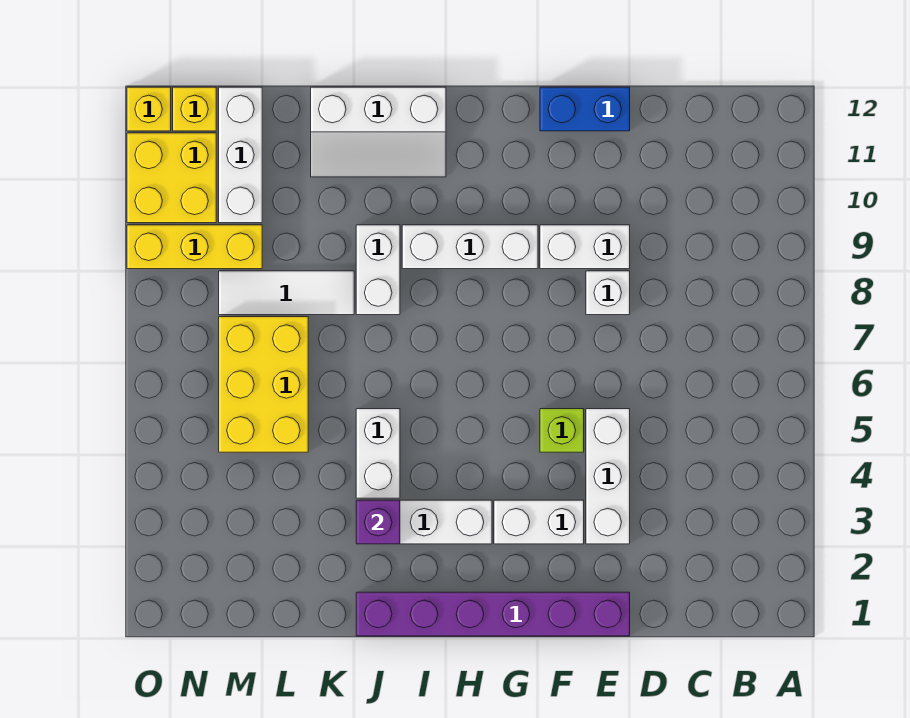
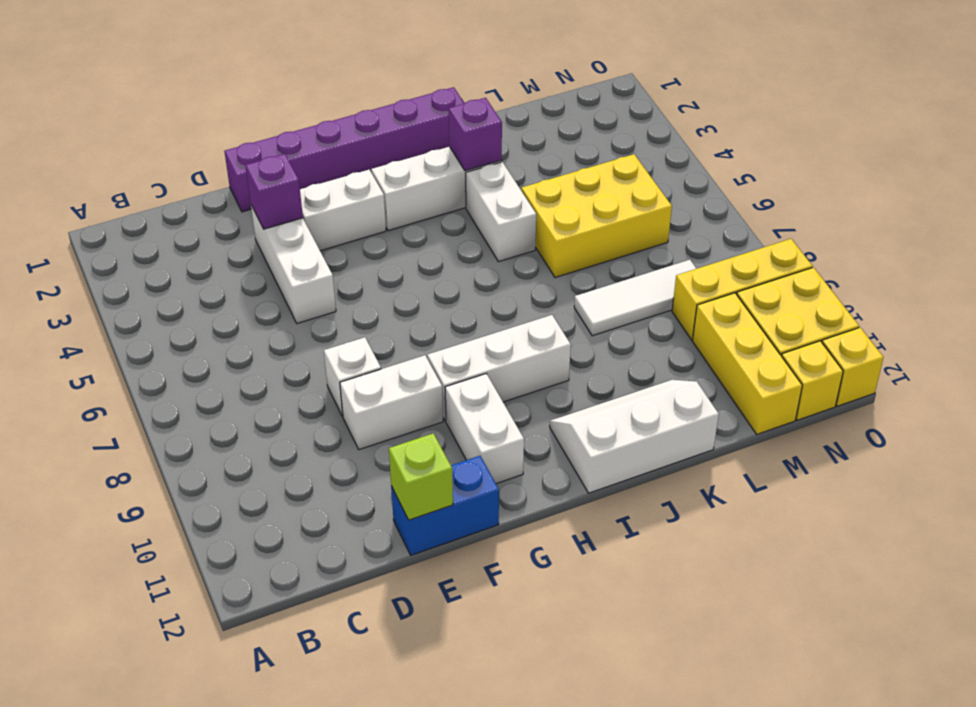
none -> purple brick E3 level 2
lime brick F5 level 1 -> lime brick E12 level 2
white brick J8:J9 level 1 -> white brick G10:G11 level 1
yellow brick L5:M7 level 1 -> yellow brick K5:M6 level 1
white brick M10:M12 level 1 -> yellow brick M10:M12 level 1

